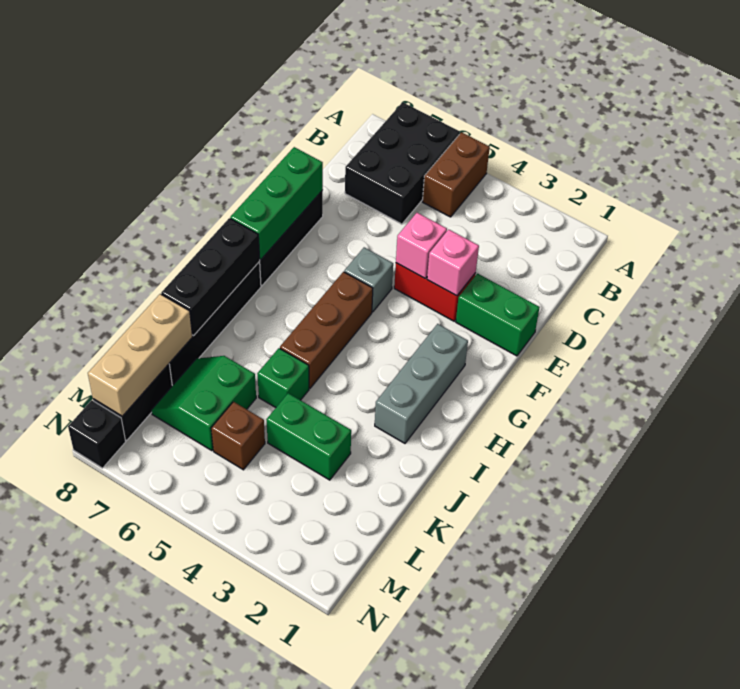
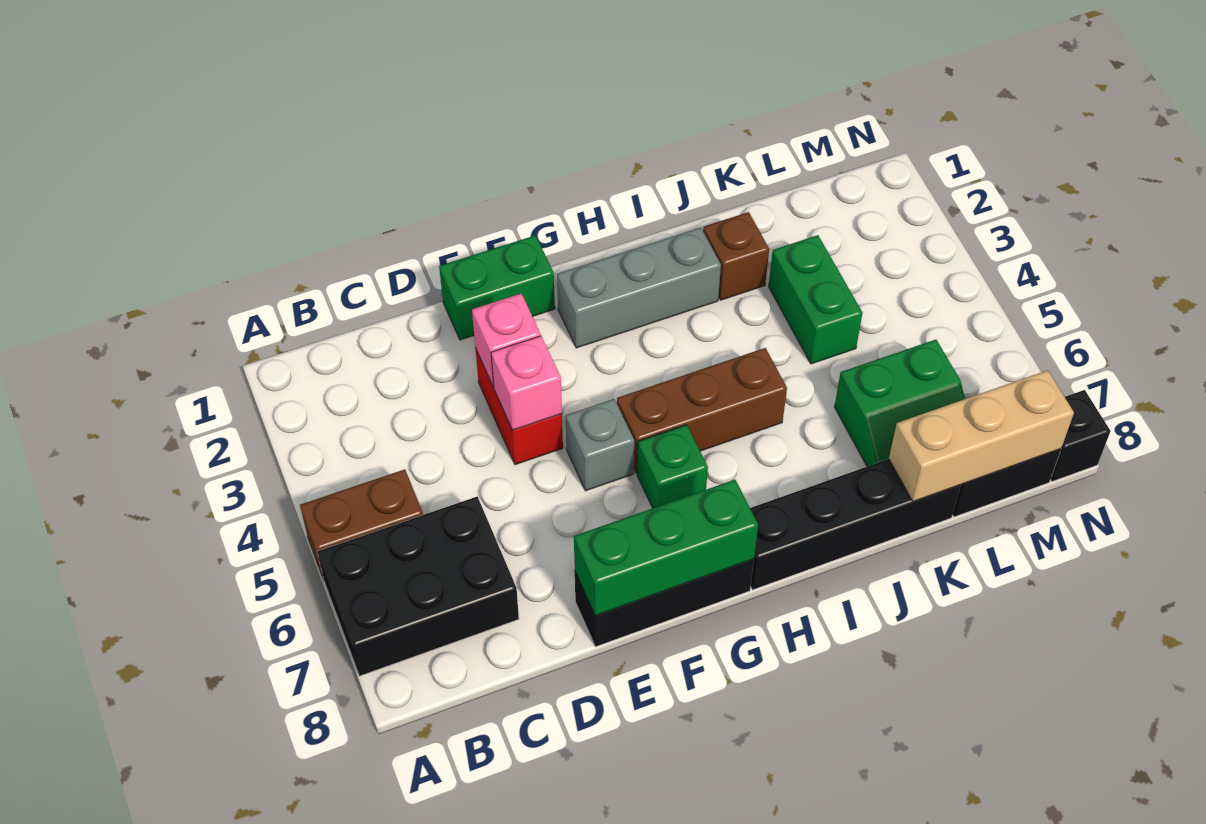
green brick E1:E2 level 1 -> green brick E1:F1 level 1
black brick H8:J8 level 2 -> none
green brick J5 level 1 -> green brick G6 level 1
brown brick L5 level 1 -> brown brick J2 level 1

